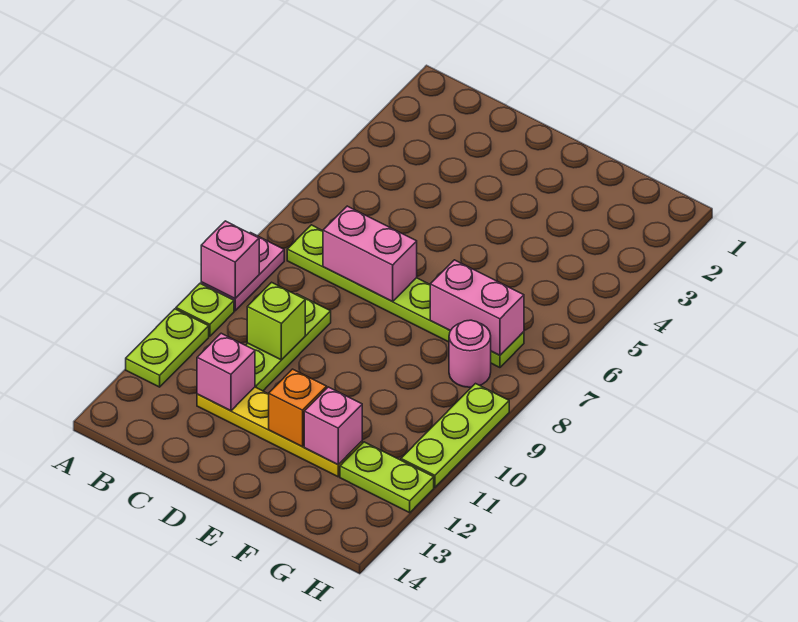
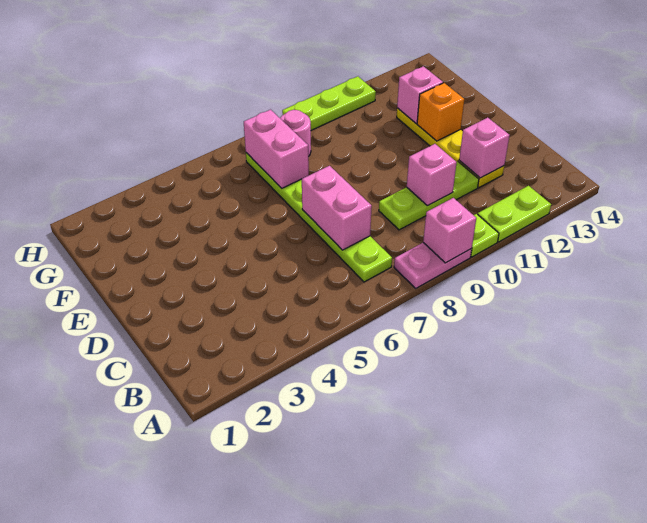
lime brick C10 level 2 -> pink brick C10 level 2
lime plate G12:H12 level 1 -> none

